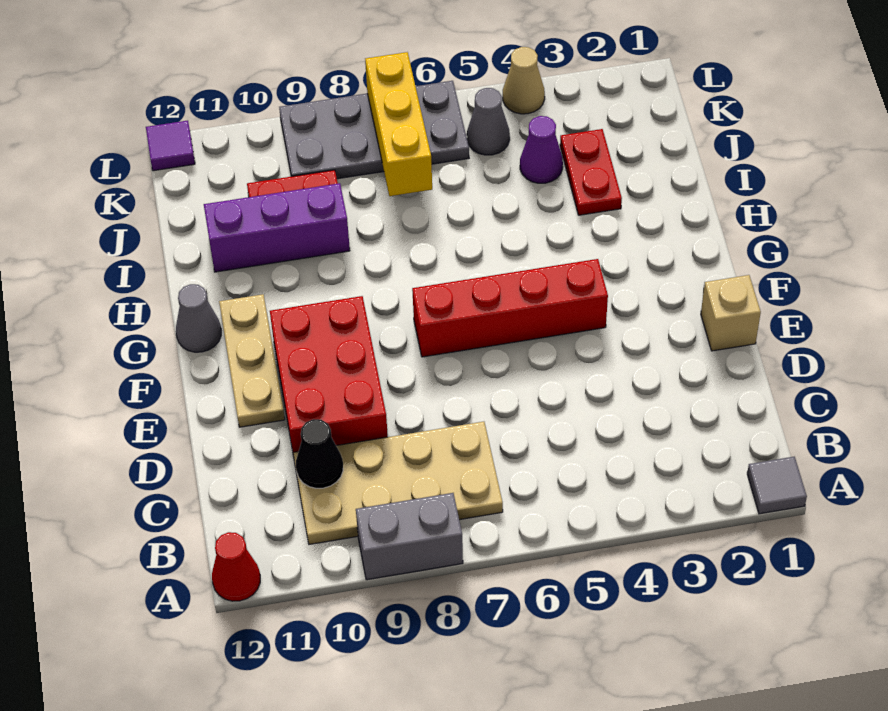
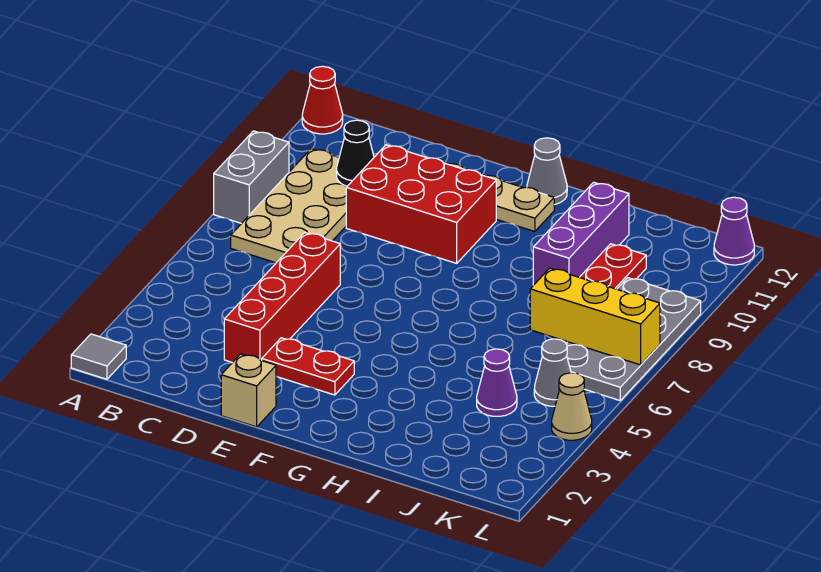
red brick F4:F7 level 1 -> red brick D3:D6 level 1
red plate I3:J3 level 1 -> red plate E3:F3 level 1
purple tile L12 level 1 -> purple cone L12 level 1

